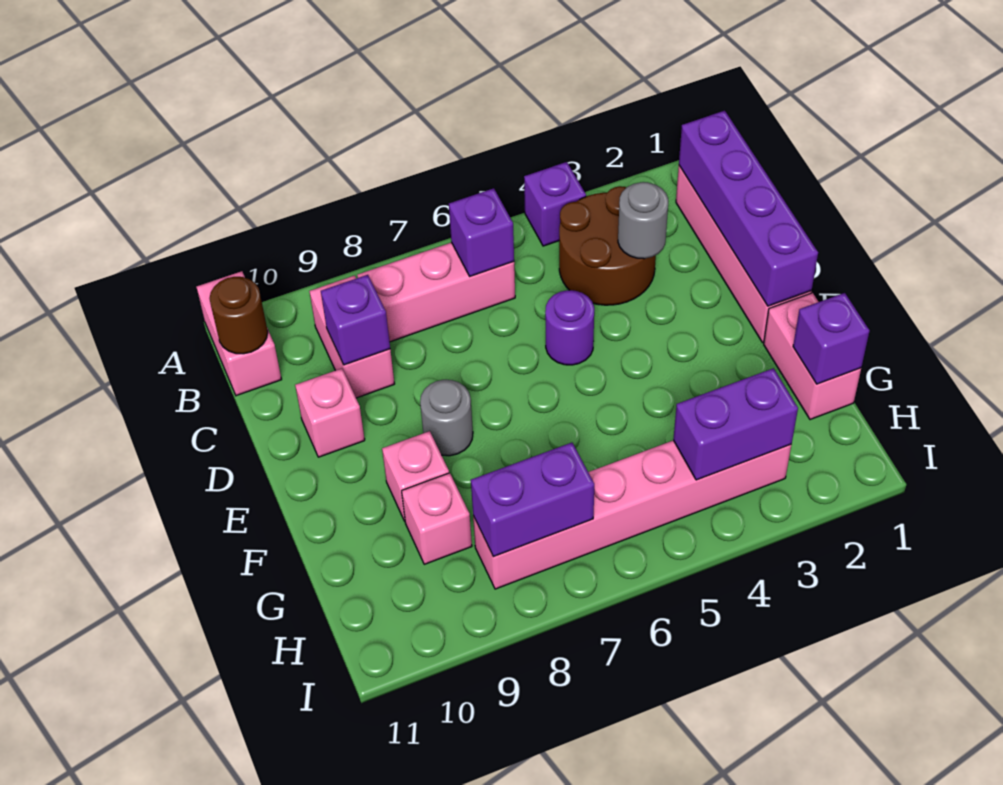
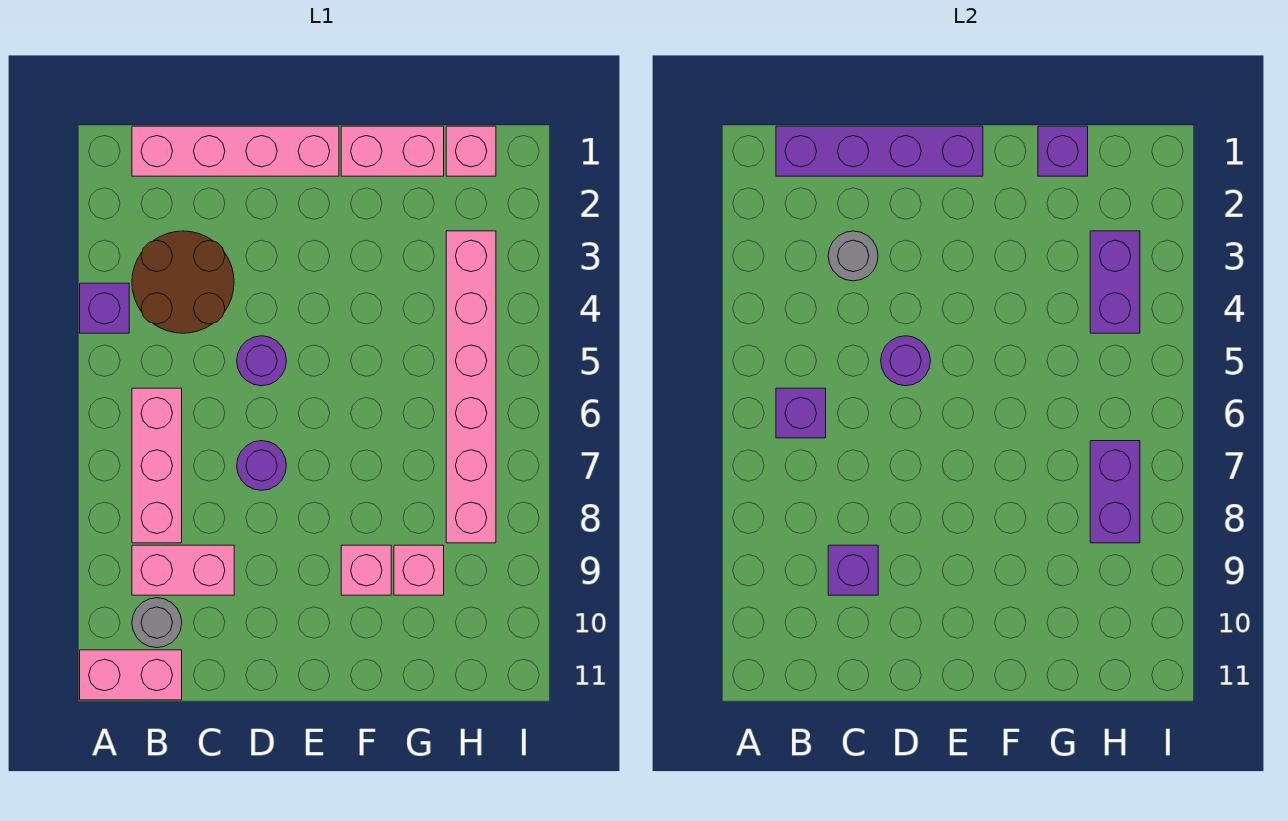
brown round brick B11 level 2 -> none
none -> purple round brick D5 level 2
none -> purple round brick D7 level 1
pink brick D10 level 1 -> pink brick H1 level 1
grey round brick E8 level 1 -> grey round brick B10 level 1

